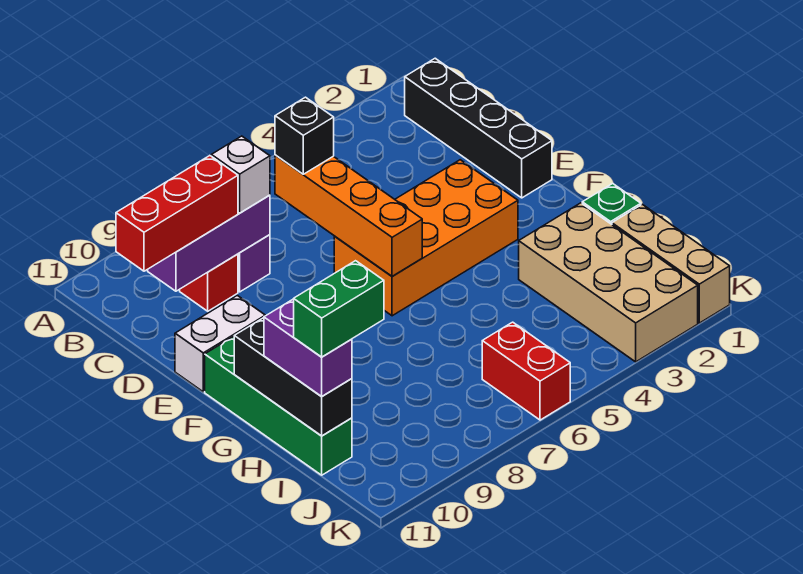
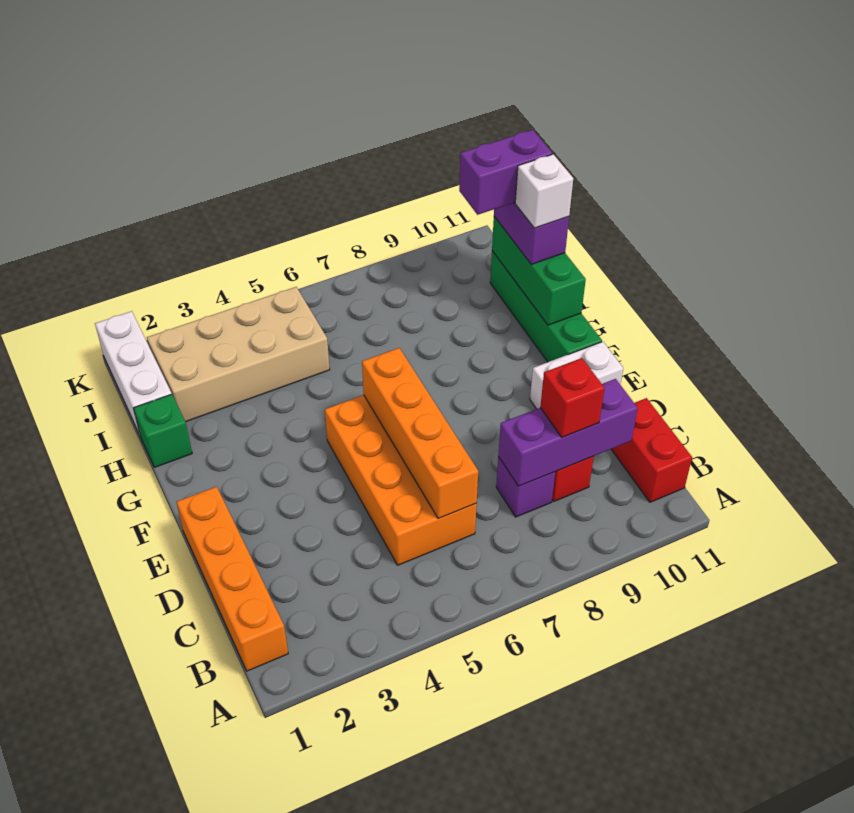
black brick B1:E1 level 1 -> orange brick B1:E1 level 1
black brick C6 level 3 -> none
white brick C8 level 3 -> white brick H11 level 4
red brick C9:C11 level 3 -> red brick C9 level 3
orange brick E3:F6 level 1 -> orange brick C5:F6 level 1
black brick G11:I11 level 2 -> green brick G11:I11 level 2
tan brick H2:K3 level 1 -> tan brick I2:J5 level 1
tan brick I1:K1 level 1 -> white brick I1:K1 level 1
green brick I10:I11 level 4 -> purple brick I10:I11 level 4
red brick J6:K6 level 1 -> red brick B11:C11 level 1

